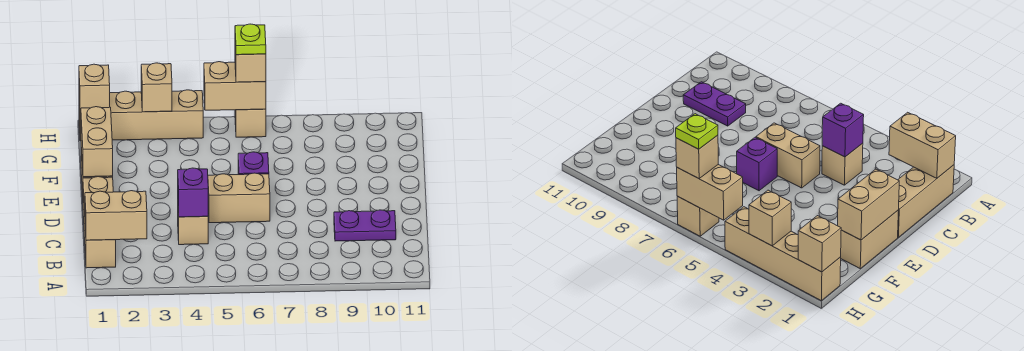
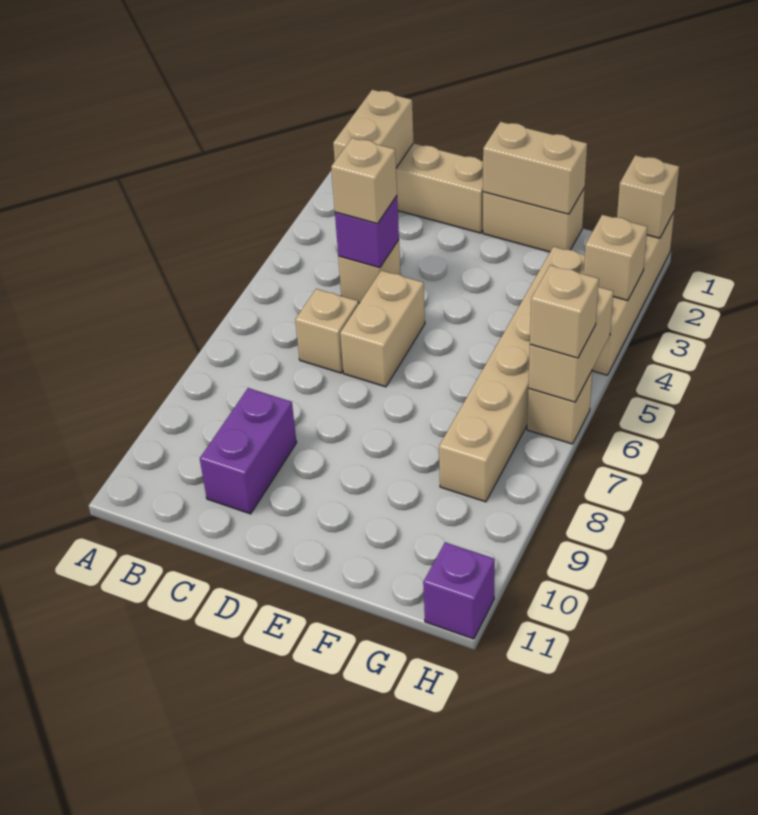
none -> tan brick C4 level 3
none -> tan brick C6 level 1
purple plate C9:C10 level 1 -> purple brick C9:C10 level 1
purple brick E6 level 1 -> purple brick H11 level 1
none -> tan brick G3:G8 level 1
lime plate H6 level 4 -> none

